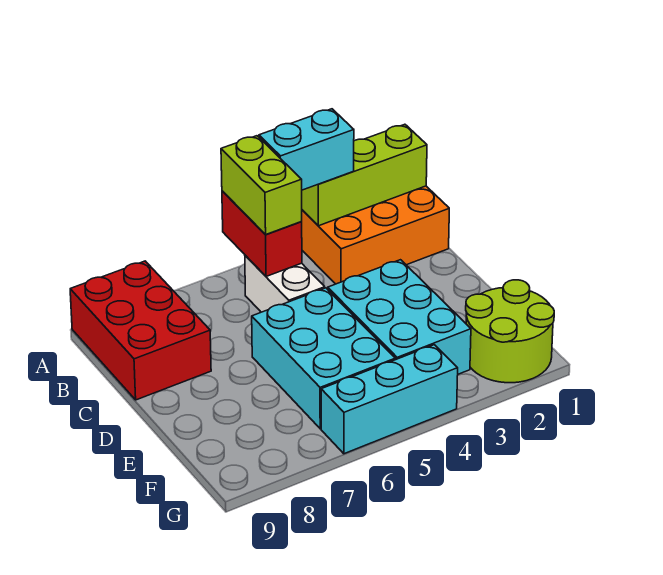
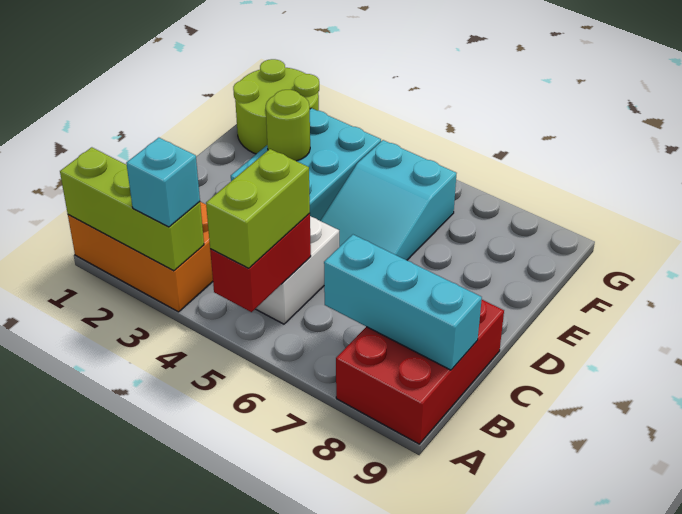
cyan brick A3:A4 level 3 -> cyan brick A3 level 3
cyan brick D5:F6 level 1 -> cyan slope D5:F6 level 1 top F
none -> lime round brick E3 level 2
cyan brick G4:G6 level 1 -> cyan brick B7:B9 level 2

